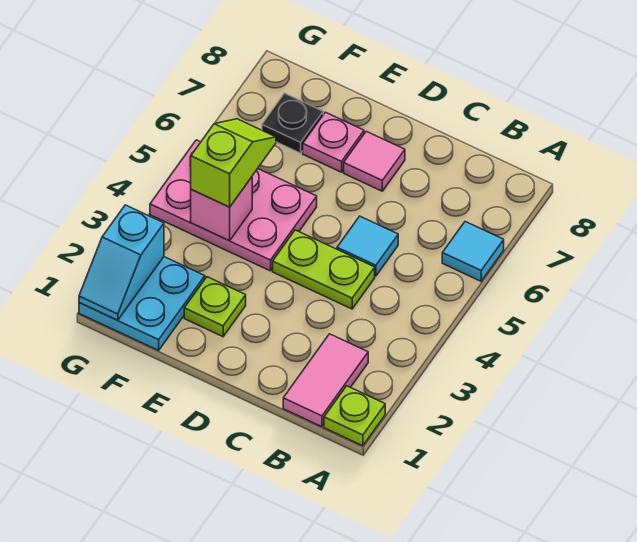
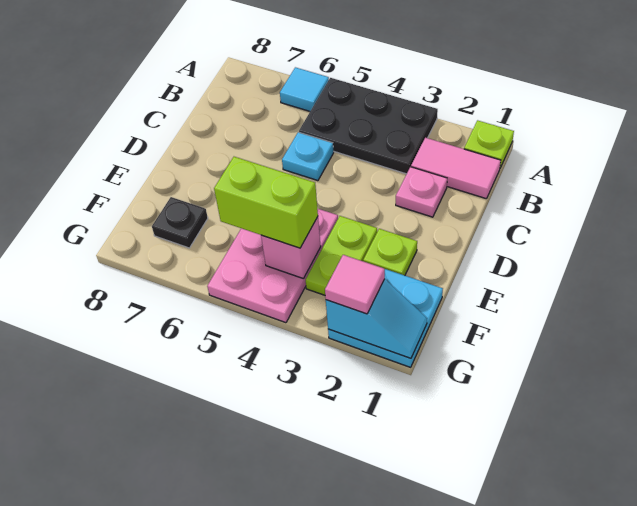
none -> black plate A3:B5 level 1
lime plate C4:D4 level 1 -> lime plate E3:F3 level 1
cyan tile C5 level 1 -> cyan plate C5 level 1
pink tile D7 level 1 -> pink tile G2 level 3
pink plate E7 level 1 -> pink plate C2 level 1
lime slope F4:F5 level 3 top 4 -> lime brick F4:F5 level 3

